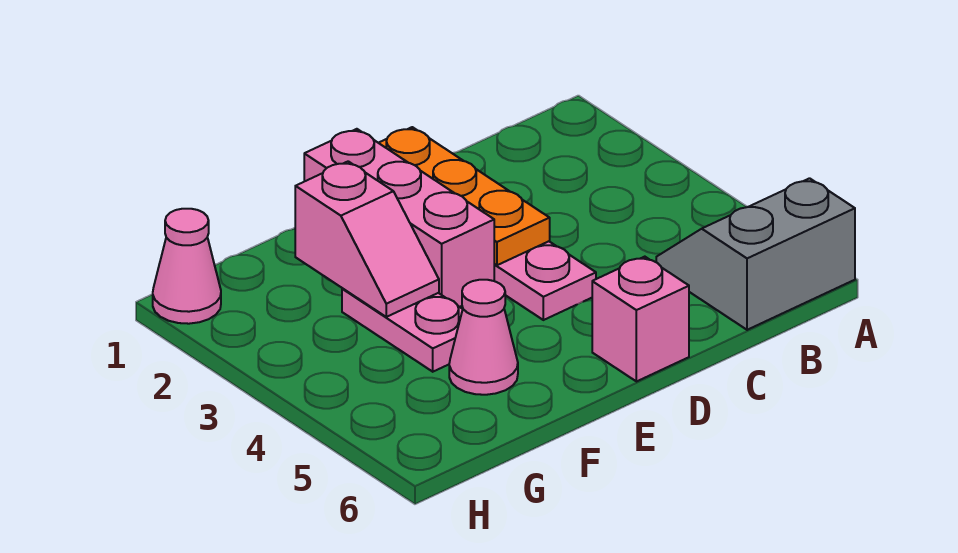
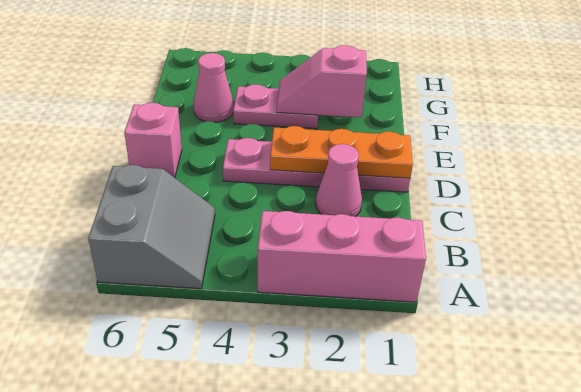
pink brick E1:E3 level 1 -> pink brick A1:A3 level 1
pink cone H1 level 1 -> pink cone C2 level 1

